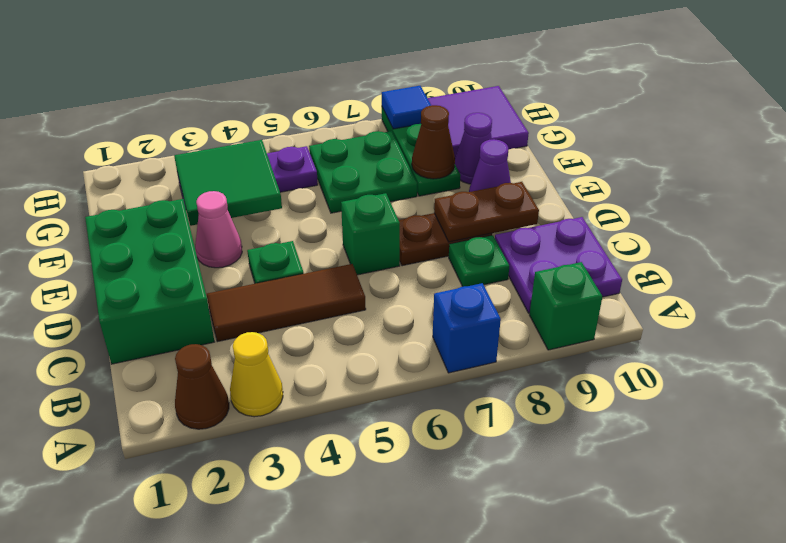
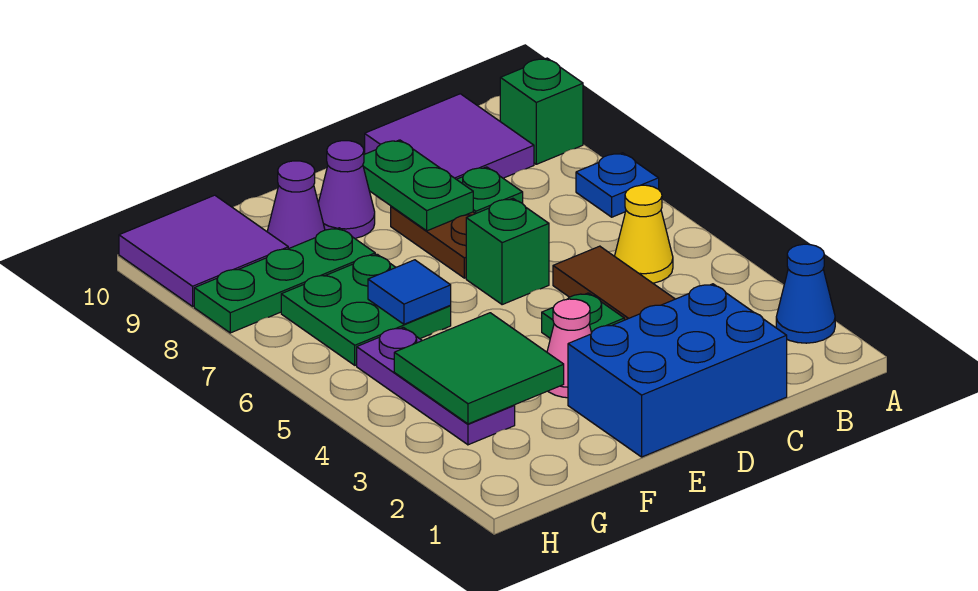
brown cone A2 level 1 -> blue cone A2 level 1
yellow cone A3 level 1 -> yellow cone B5 level 1
blue brick A7 level 1 -> blue plate A7 level 1
purple plate B9:C10 level 1 -> purple tile B9:C10 level 1
green brick C1:E2 level 1 -> blue brick C1:E2 level 1
brown plate D8:D9 level 2 -> green plate D8:D9 level 2
brown cone F8 level 2 -> none
blue tile H8 level 2 -> blue tile F6 level 2

